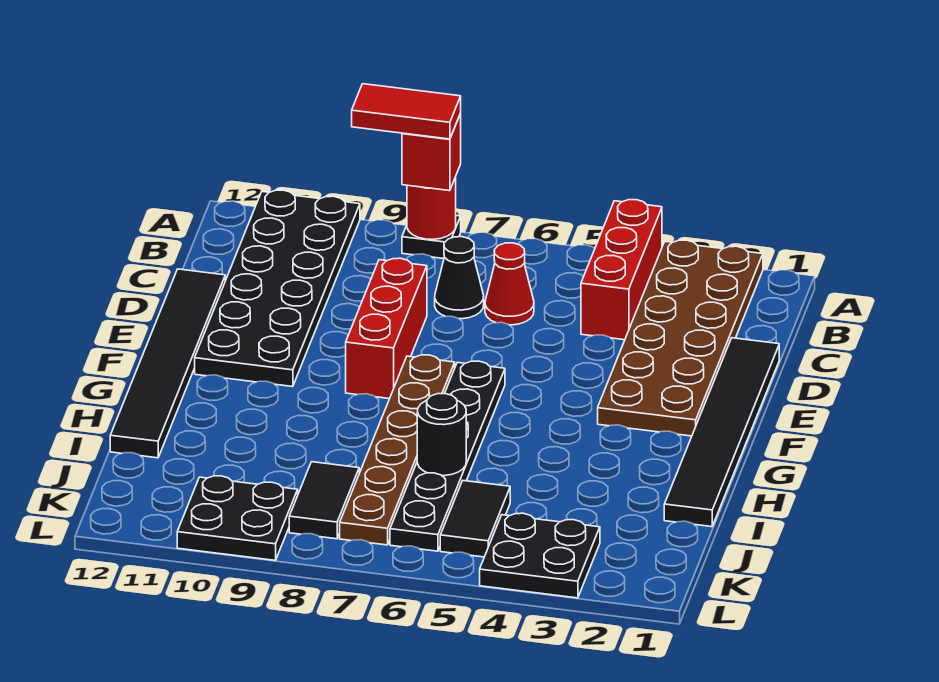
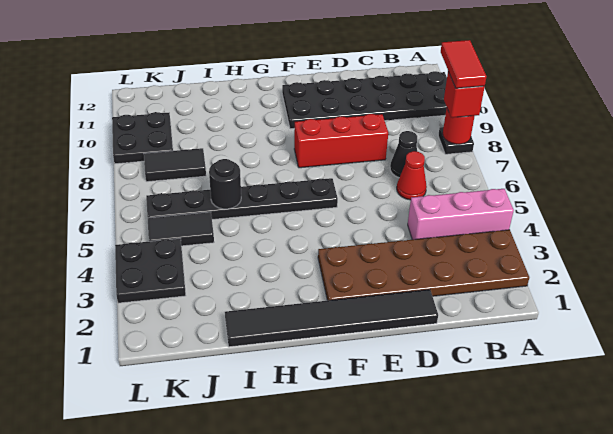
red brick A4:C4 level 1 -> pink brick A4:C4 level 1
black tile D12:I12 level 1 -> none
brown plate F7:K7 level 1 -> none

